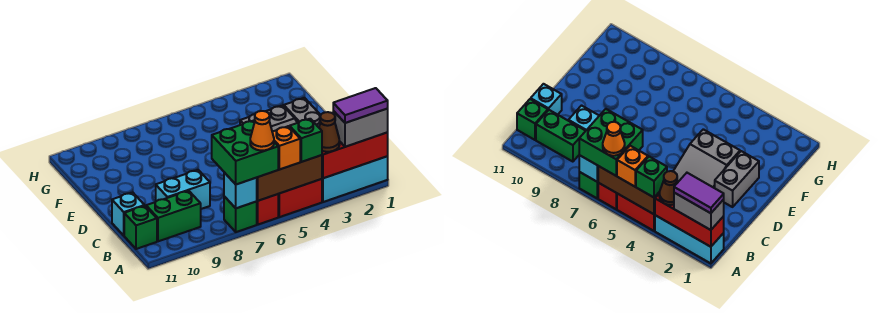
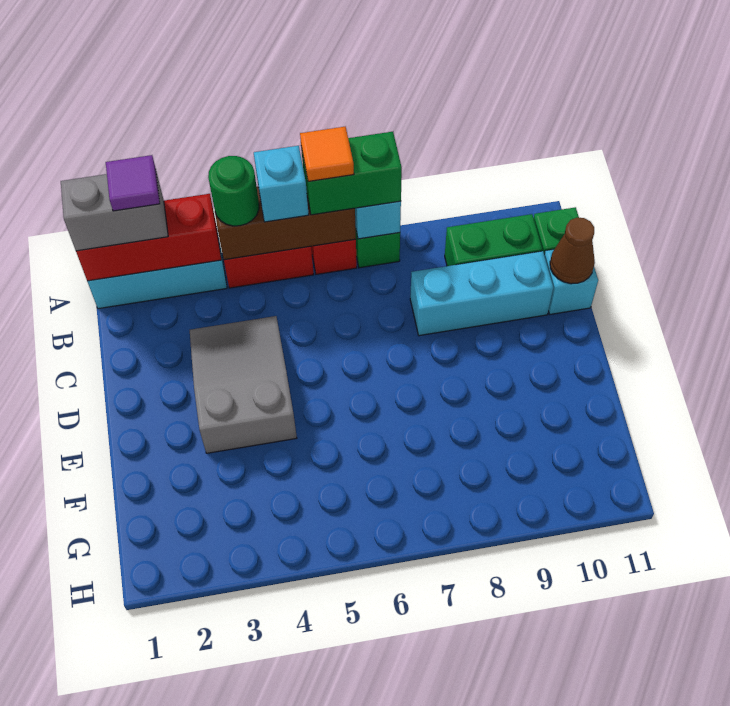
purple tile A1:A2 level 4 -> purple tile A2 level 4
brown cone A3 level 3 -> brown cone C11 level 2
green brick A4 level 3 -> green round brick A4 level 3
orange brick A5 level 3 -> cyan brick A5 level 3
green brick A6:B7 level 3 -> green brick A6:A7 level 3
orange cone A6 level 4 -> orange tile A6 level 4
cyan brick C8:C9 level 1 -> cyan brick C8:C10 level 1
grey brick D2:E2 level 1 -> none

